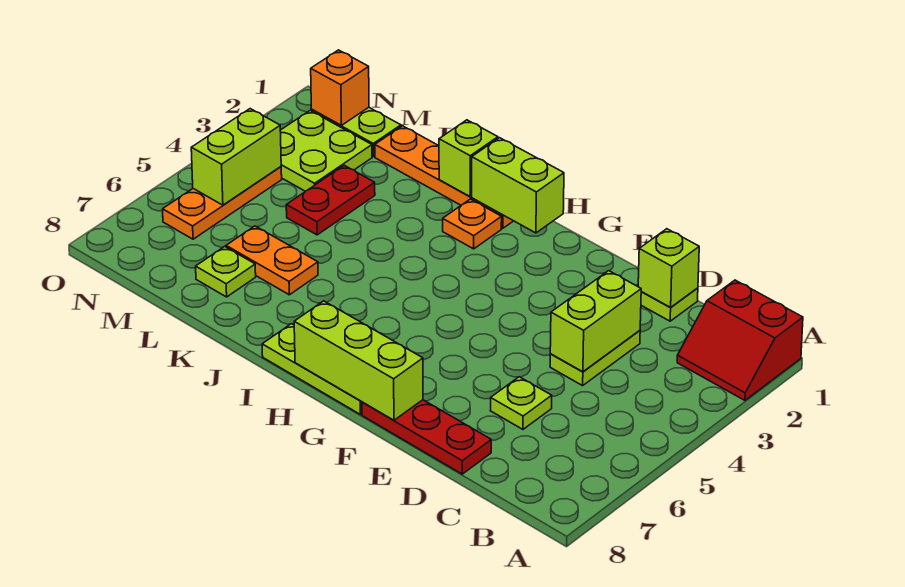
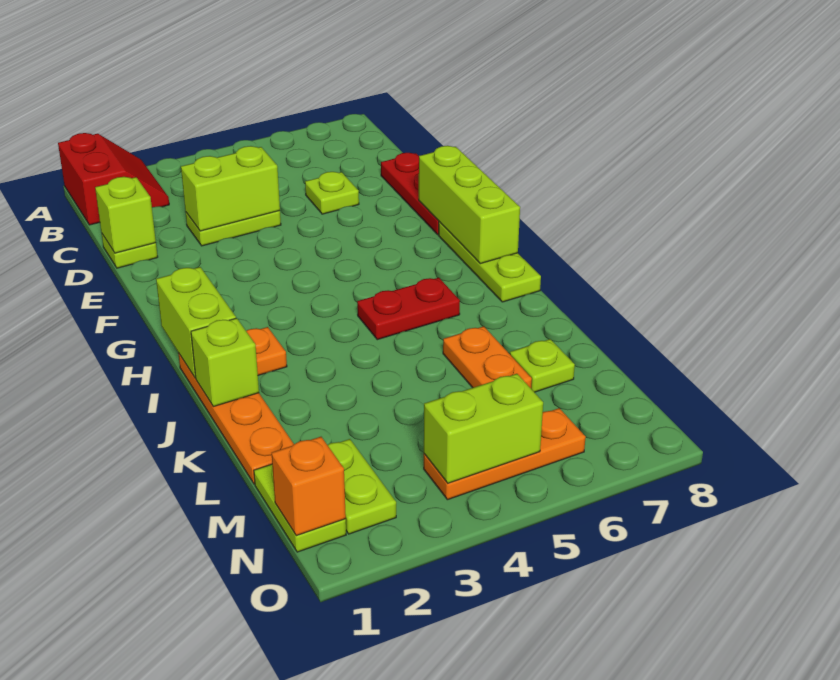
red plate L3:L4 level 1 -> red plate I5:I6 level 1
lime plate M2:N3 level 1 -> lime plate M2:N2 level 1

